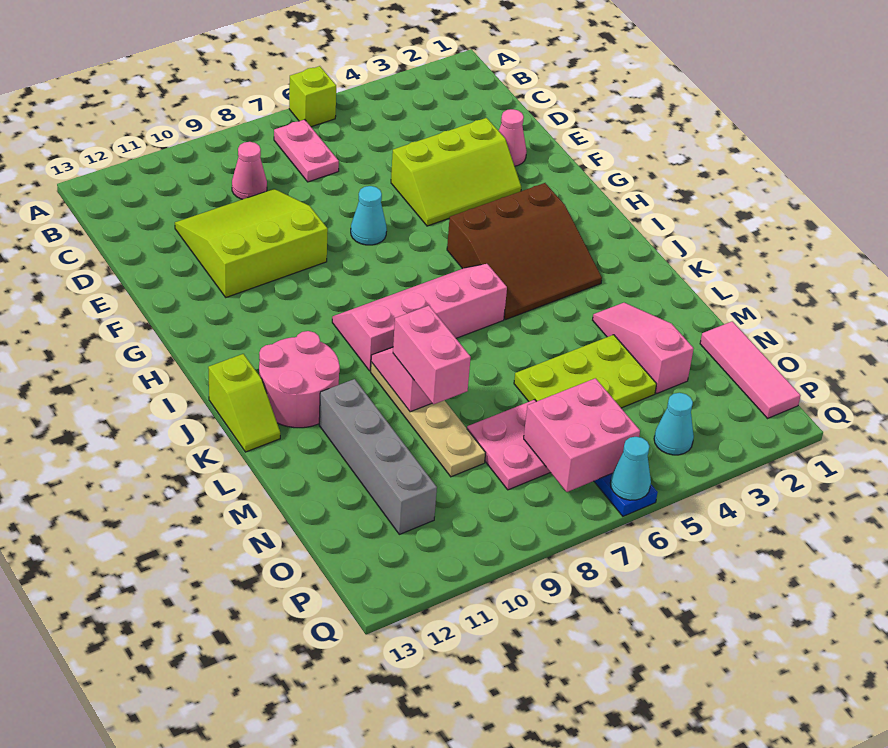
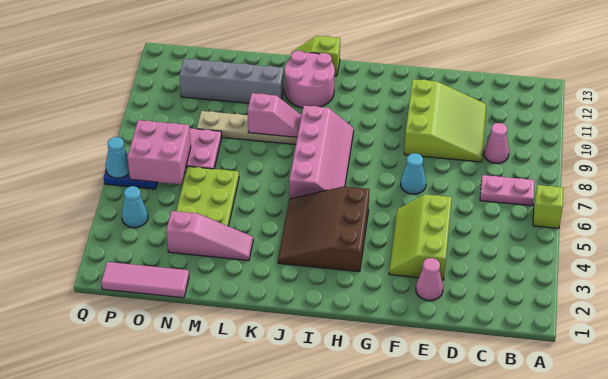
pink brick L9:M9 level 3 -> none

